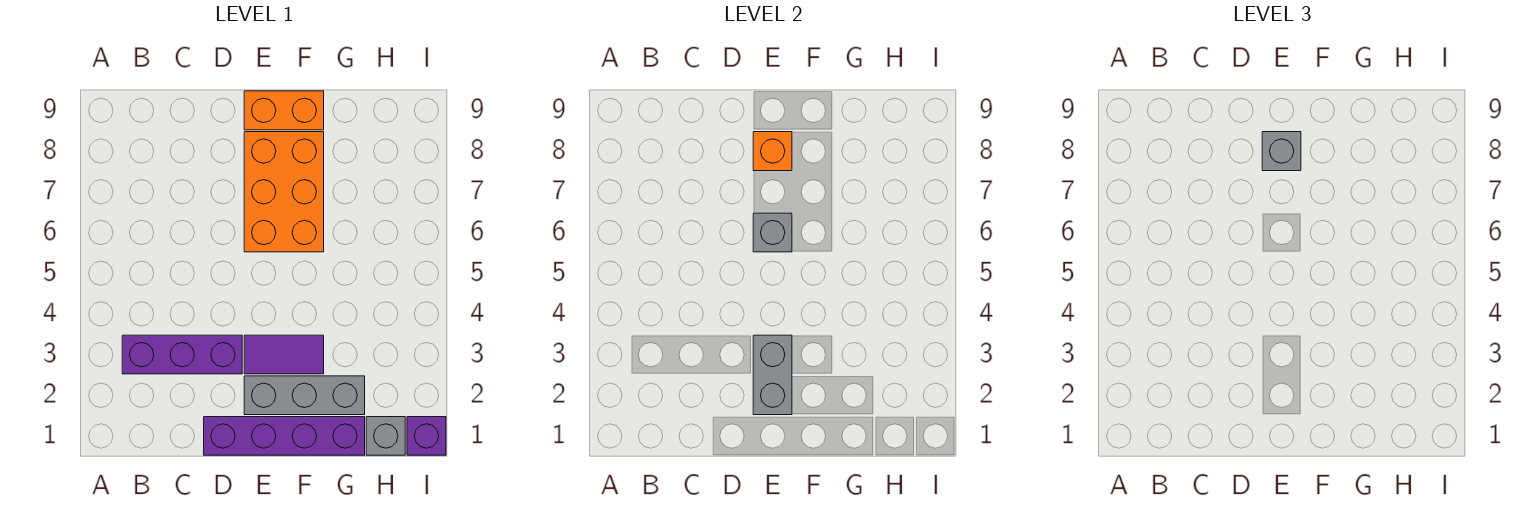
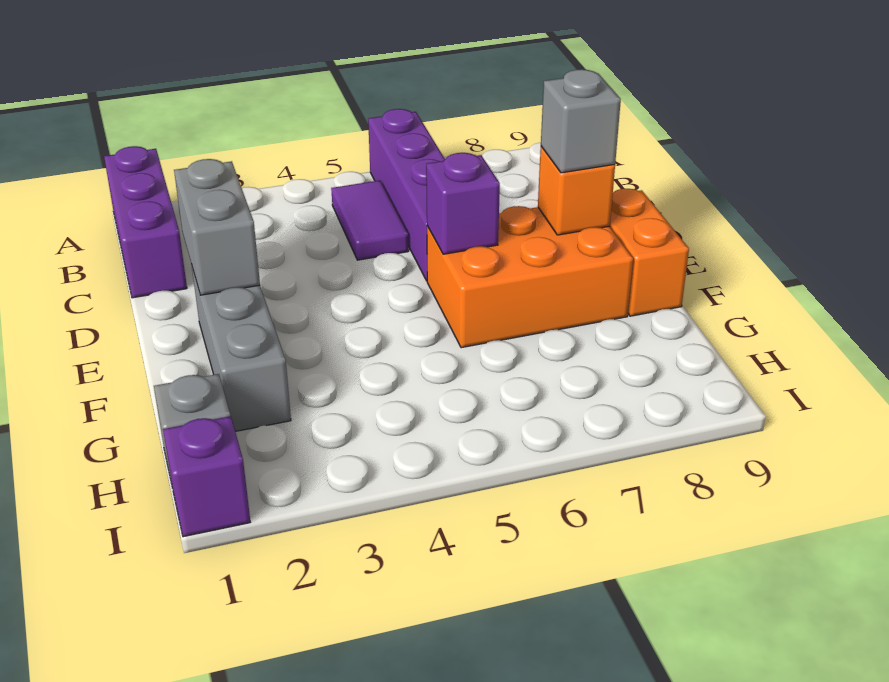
purple brick B3:D3 level 1 -> purple brick A1:C1 level 1
purple brick D1:G1 level 1 -> purple brick A6:D6 level 1
grey brick E2:E3 level 2 -> grey brick D2:E2 level 2
purple tile E3:F3 level 1 -> purple tile B5:C5 level 1
grey brick E6 level 2 -> purple brick E6 level 2

